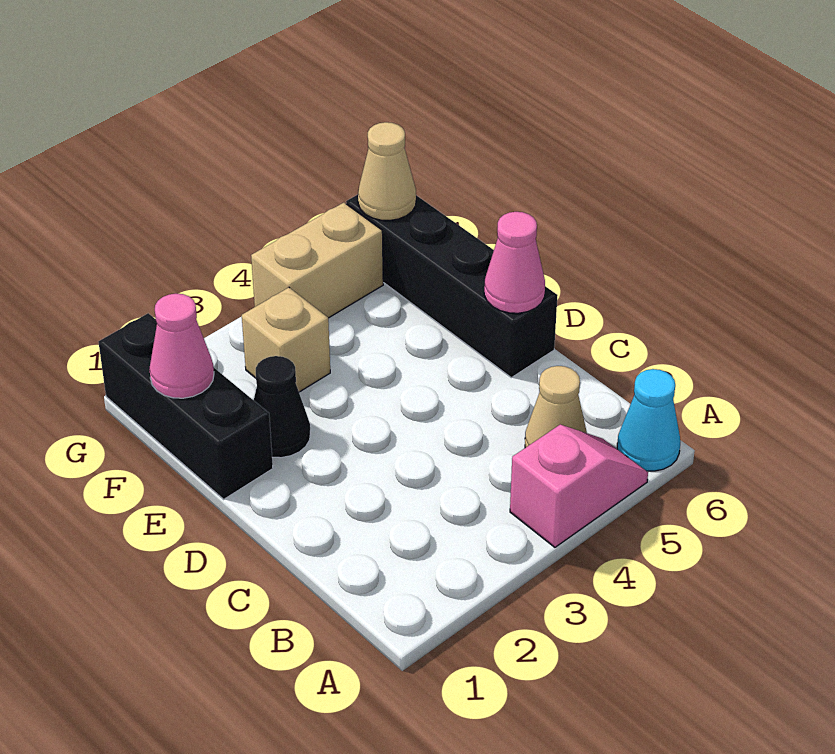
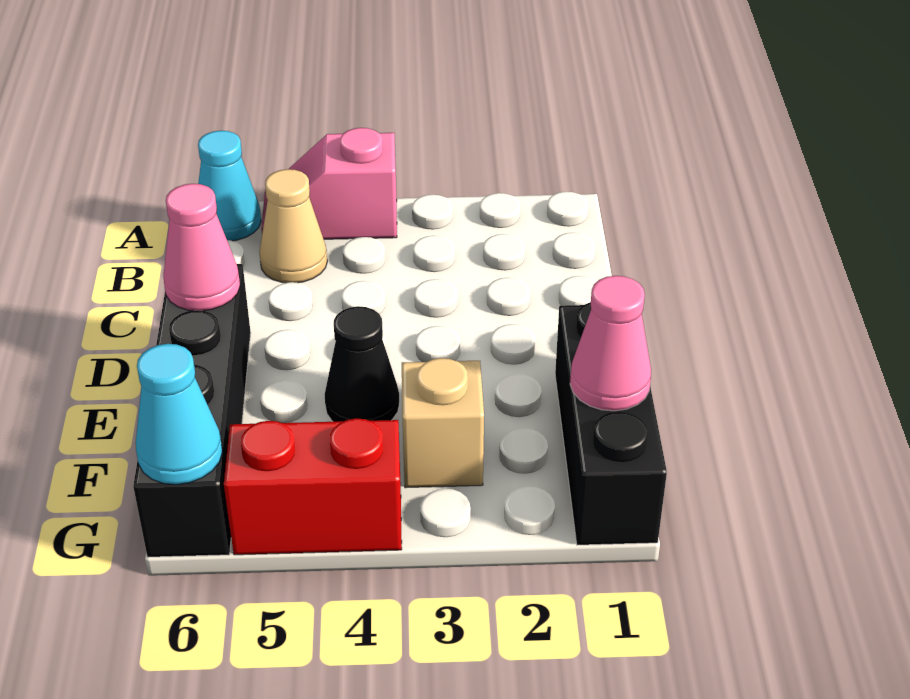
black cone E2 level 1 -> black cone E4 level 1
tan brick G4:G5 level 1 -> red brick G4:G5 level 1
tan cone G6 level 2 -> cyan cone G6 level 2

